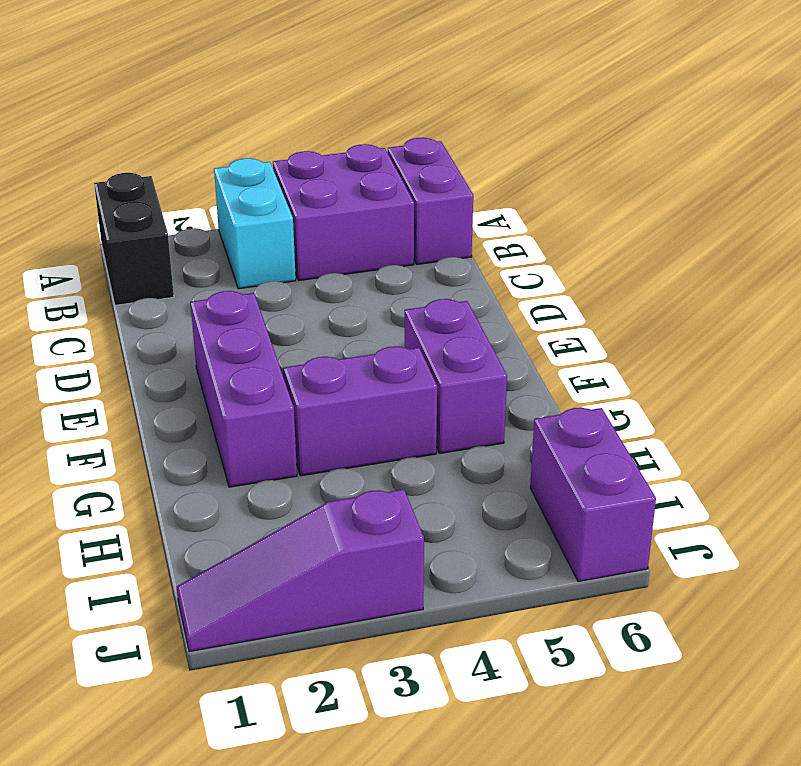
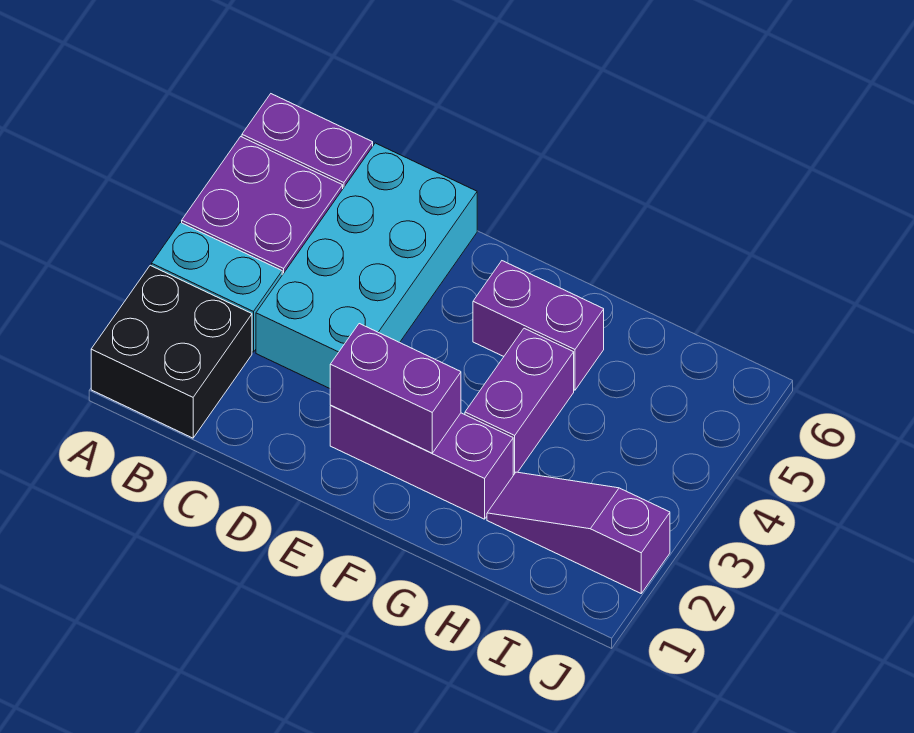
black brick A1:B1 level 1 -> black brick A1:B2 level 1
none -> cyan brick C3:D6 level 1
purple brick I6:J6 level 1 -> purple brick E2:F2 level 2
purple slope J1:J3 level 1 top 3 -> purple slope H2:J2 level 1 top J

